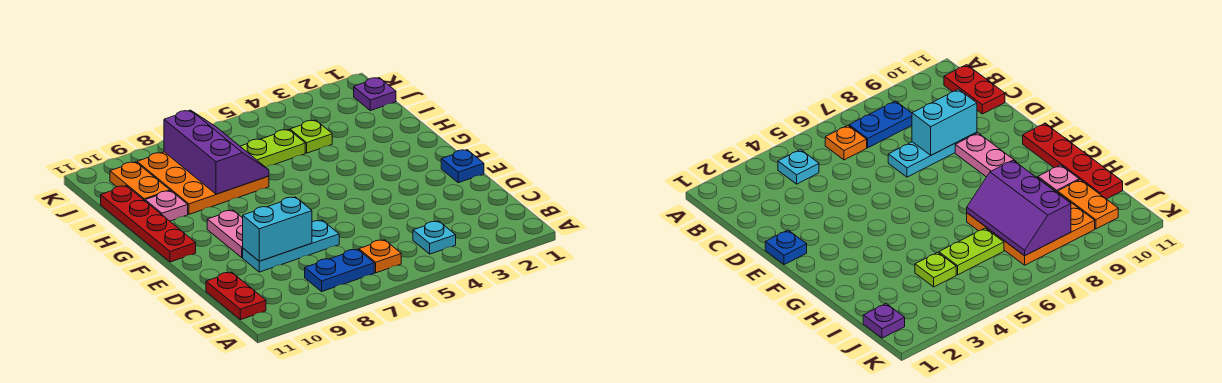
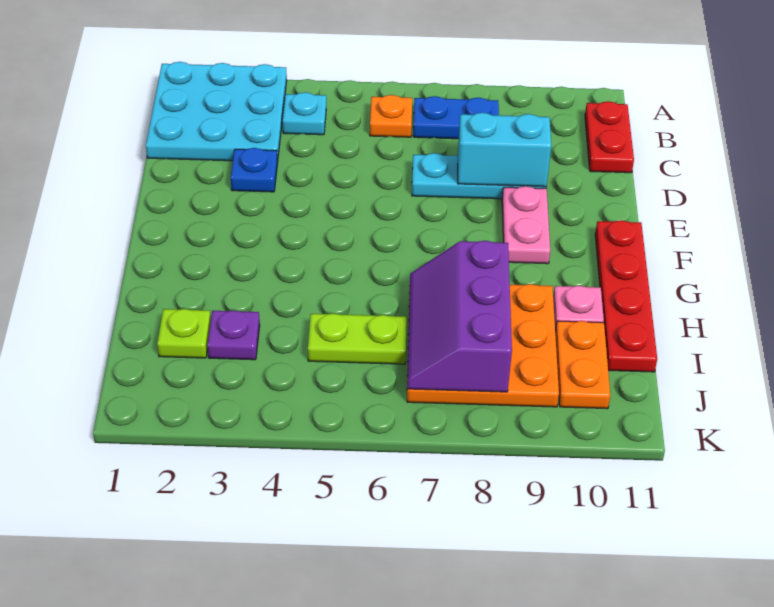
none -> cyan plate A1:C3 level 1
blue plate E1 level 1 -> blue plate D3 level 1
lime plate I4 level 1 -> lime plate I2 level 1
purple plate J1 level 1 -> purple plate I3 level 1

